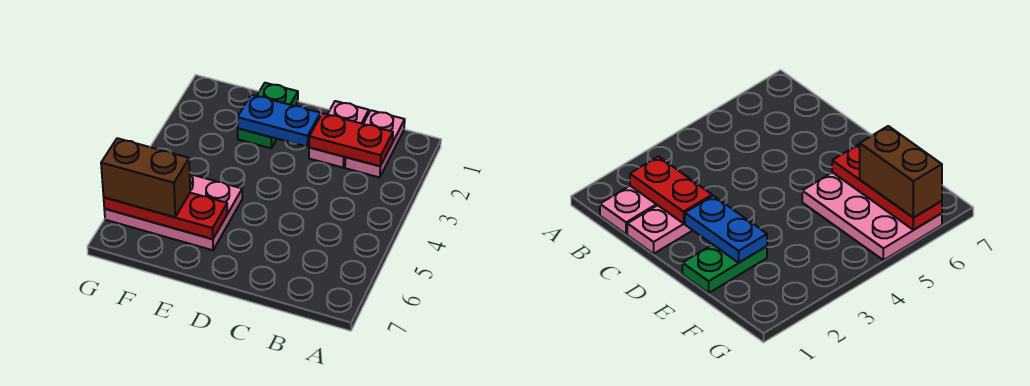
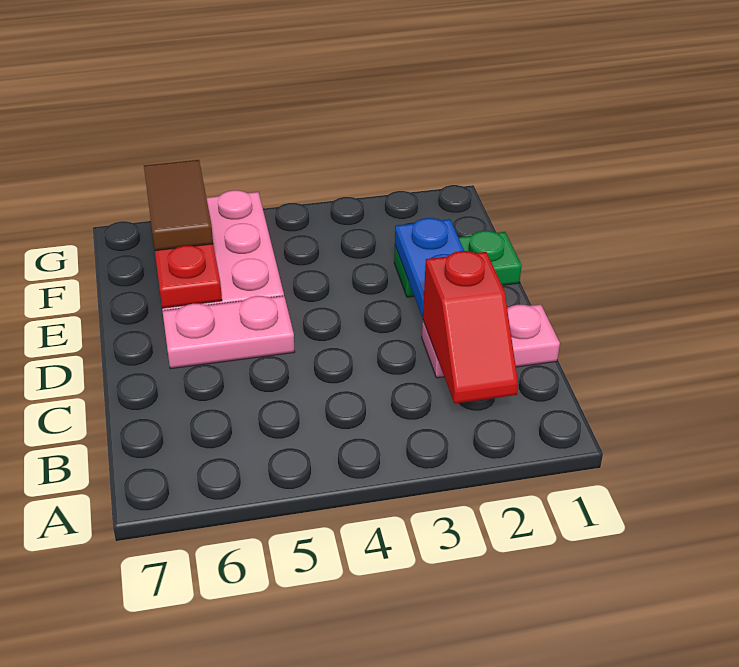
pink plate B1:B2 level 1 -> pink plate D5:D6 level 1
red plate B2:C2 level 2 -> red slope B2:C2 level 2 top C
brown brick F6:G6 level 3 -> brown tile F6:G6 level 3

